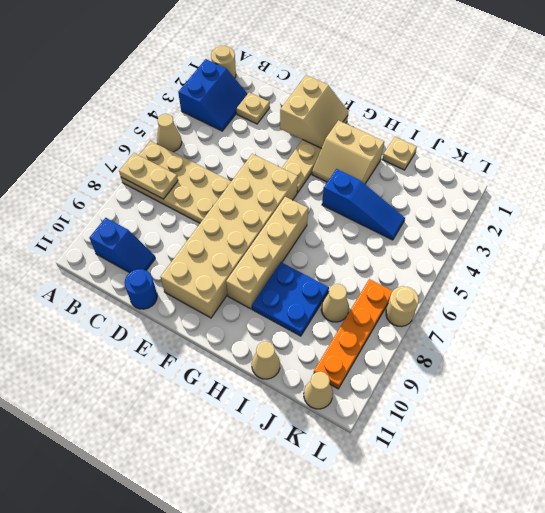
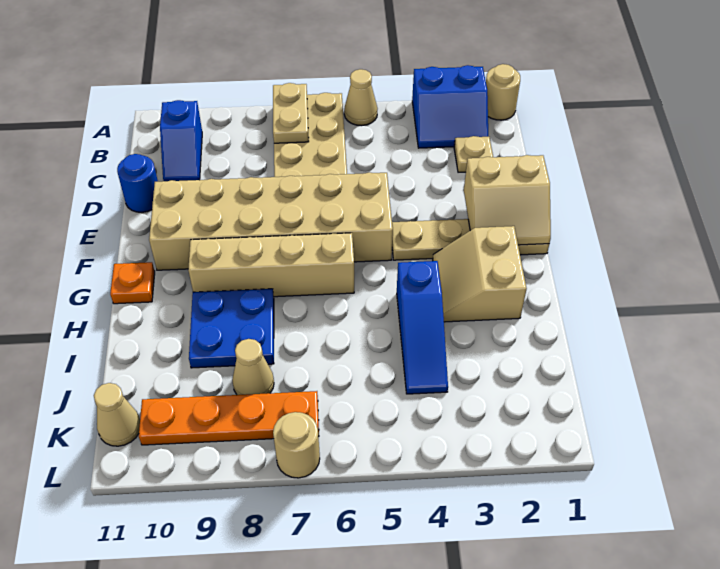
none -> orange plate G11 level 1
tan plate I1 level 1 -> none
tan cone I11 level 1 -> none

